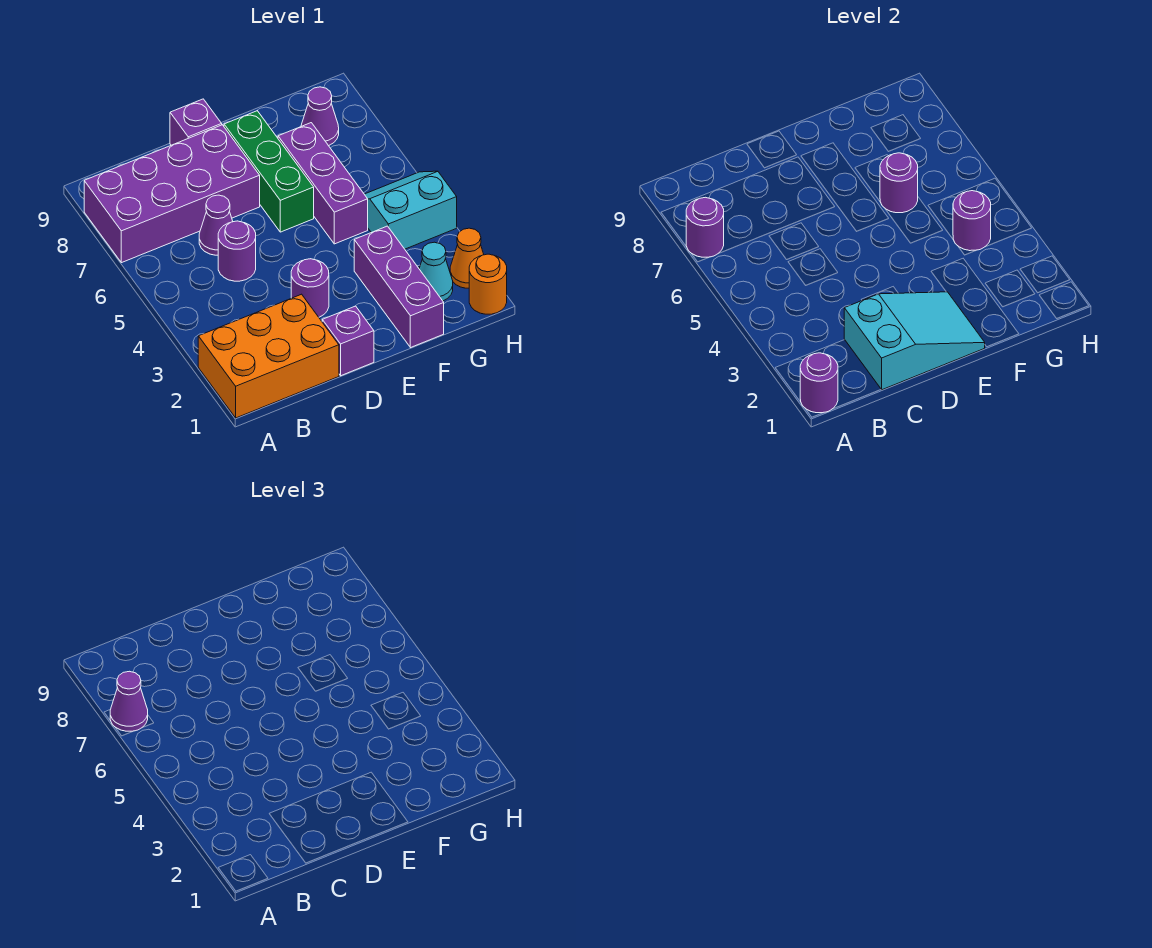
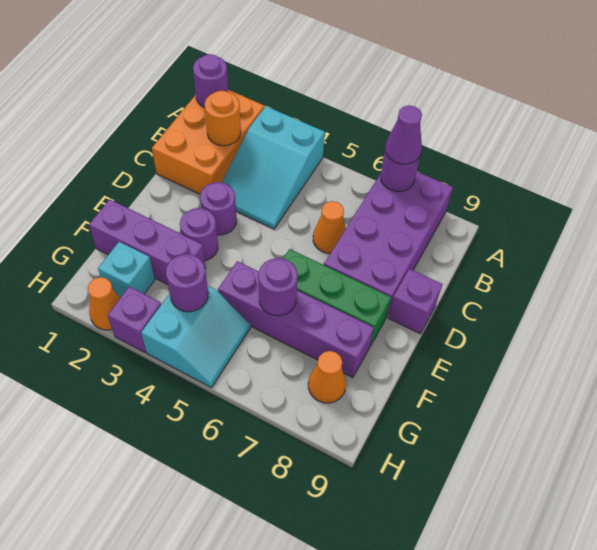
cyan slope C1:E2 level 2 top C -> cyan slope A3:C4 level 1 top A
purple round brick C5 level 1 -> purple round brick E3 level 1
purple cone C6 level 1 -> orange cone C6 level 1
purple brick D1 level 1 -> purple brick H3 level 1
purple brick F5:F7 level 1 -> purple brick F5:F8 level 1
cyan cone G2 level 1 -> cyan brick G2 level 1
purple cone G8 level 1 -> orange cone G8 level 1
orange round brick H1 level 1 -> orange round brick B2 level 2

